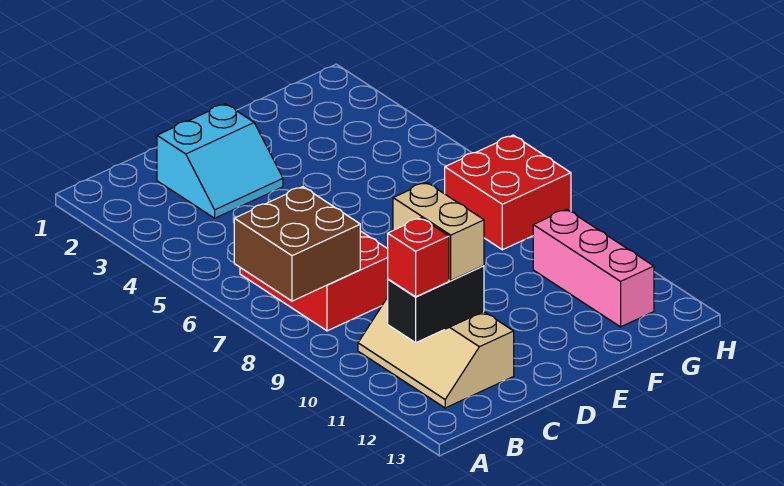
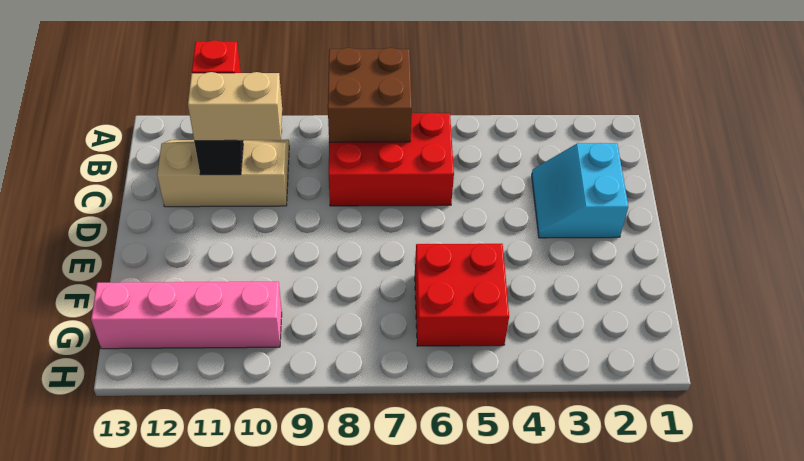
red brick G7:H8 level 1 -> red brick F5:G6 level 1
pink brick G10:G12 level 1 -> pink brick G10:G13 level 1

